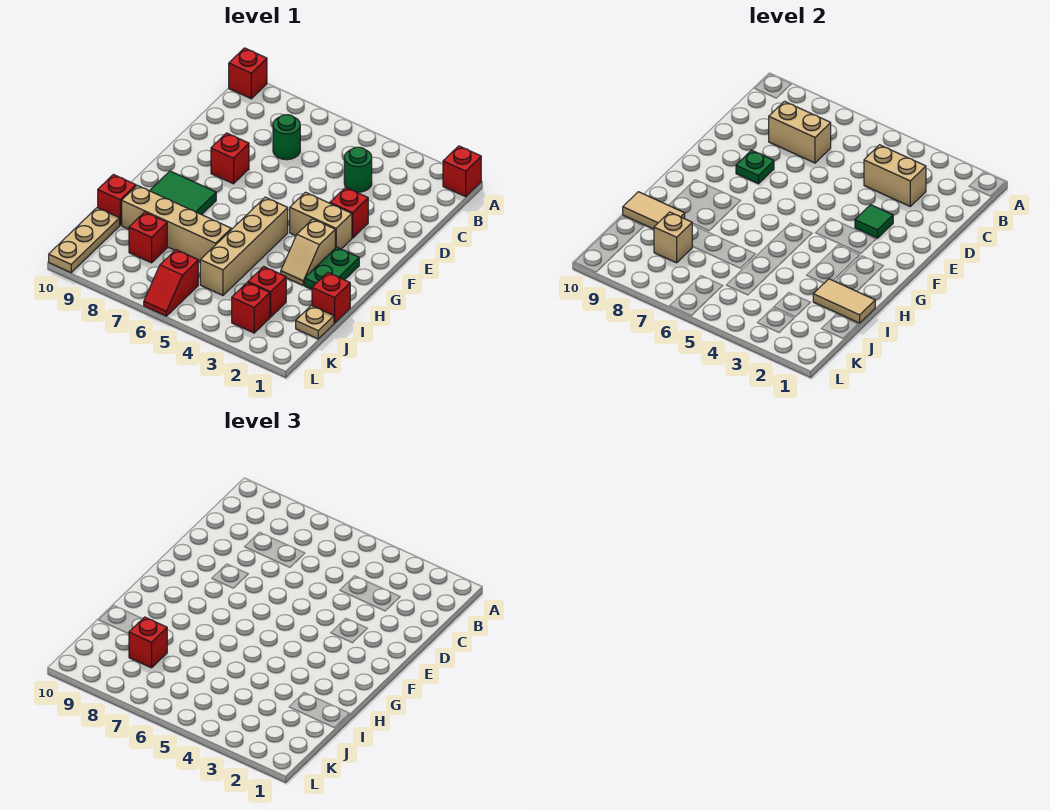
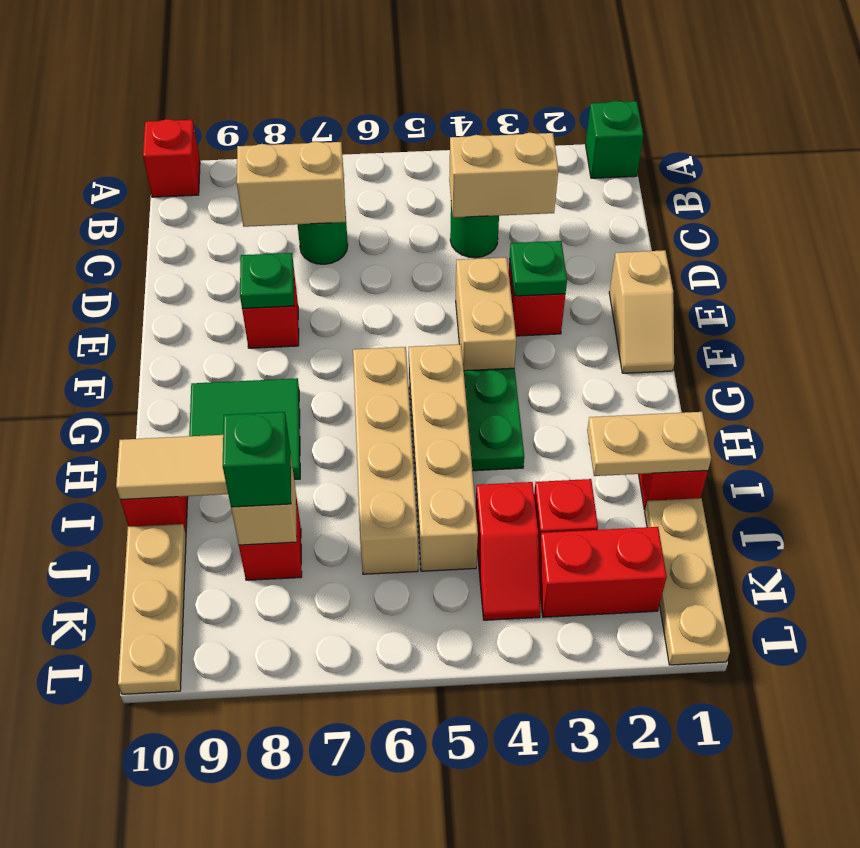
red brick A1 level 1 -> green brick A1 level 1
green tile E3 level 2 -> green plate E3 level 2
tan brick F3:F4 level 1 -> tan brick E4:F4 level 1
green plate G2:H2 level 1 -> green plate G4:H4 level 1
tan slope G3:H3 level 1 top G -> tan slope E1:F1 level 1 top E
tan tile I1:I2 level 2 -> tan plate I1:I2 level 2
tan brick I6:I9 level 1 -> tan brick G6:J6 level 1
tan plate J1 level 1 -> tan plate J1:L1 level 1
red brick J8 level 3 -> green brick J8 level 3
red brick K3 level 1 -> red brick K2:K3 level 1
red slope K6:L6 level 1 top K -> red slope J4:K4 level 1 top J

